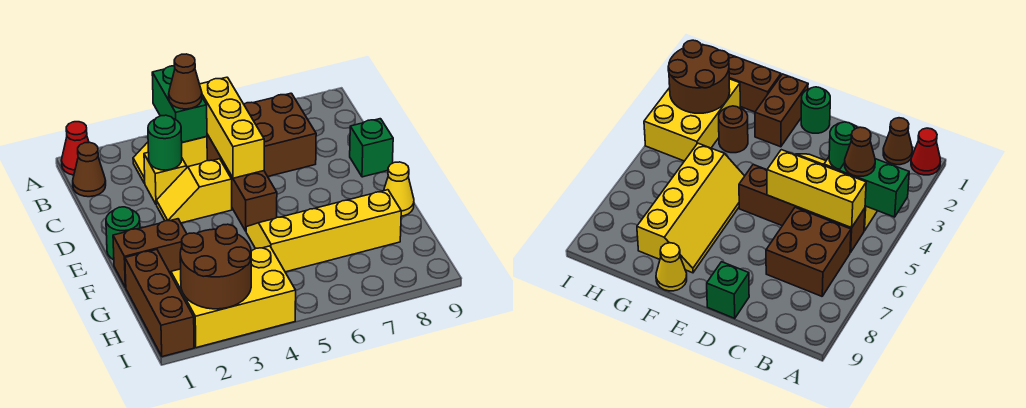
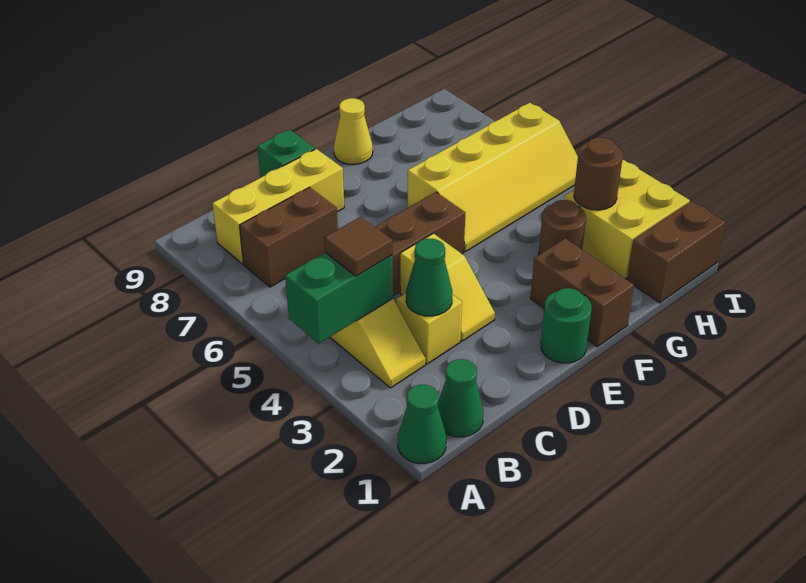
red cone A1 level 1 -> green cone A1 level 1
brown cone B1 level 1 -> green cone B1 level 1
brown cone B4 level 3 -> brown tile B4 level 3
yellow brick B5:D5 level 2 -> yellow brick B8:D8 level 1
brown brick B6:C7 level 1 -> brown brick B7:C7 level 1
green round brick C3 level 2 -> green cone C3 level 2
yellow slope F5:G8 level 1 top G -> yellow slope F5:I6 level 1 top 6
brown brick G1:I1 level 1 -> brown brick H1:I1 level 1
yellow brick H2:I4 level 1 -> yellow brick H2:I3 level 1
brown round brick H2:I3 level 2 -> brown round brick H3 level 2

